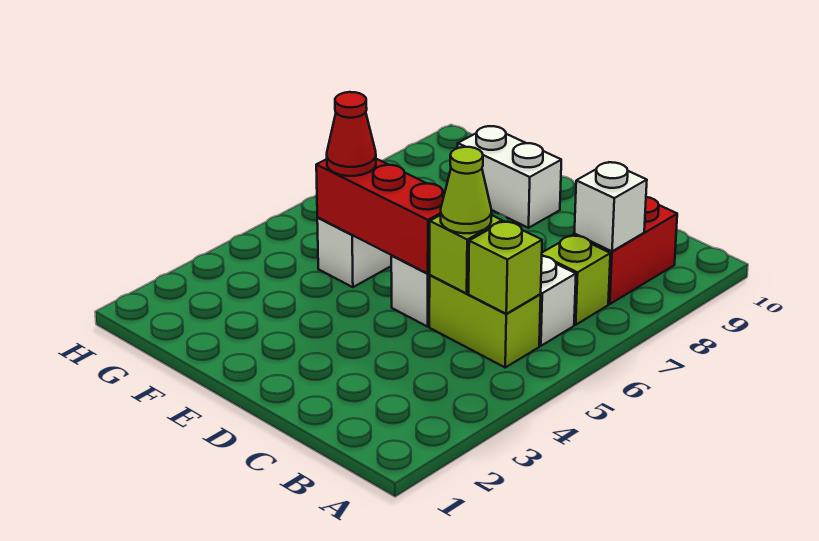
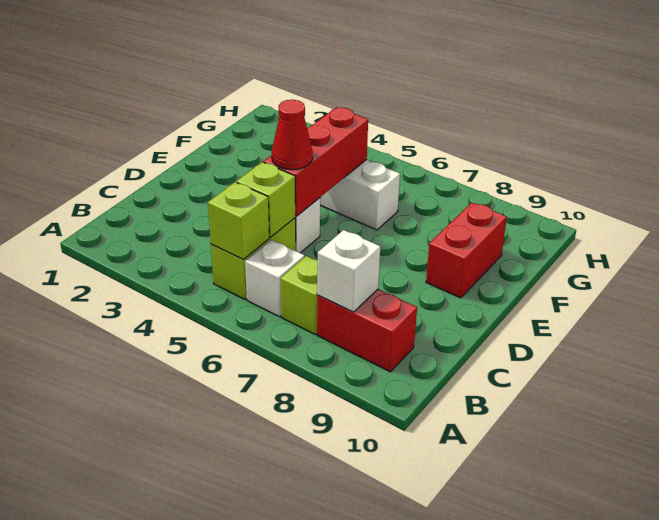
lime cone C5 level 3 -> none
white brick E9:F9 level 1 -> red brick E9:F9 level 1
red cone F5 level 3 -> red cone D5 level 3

